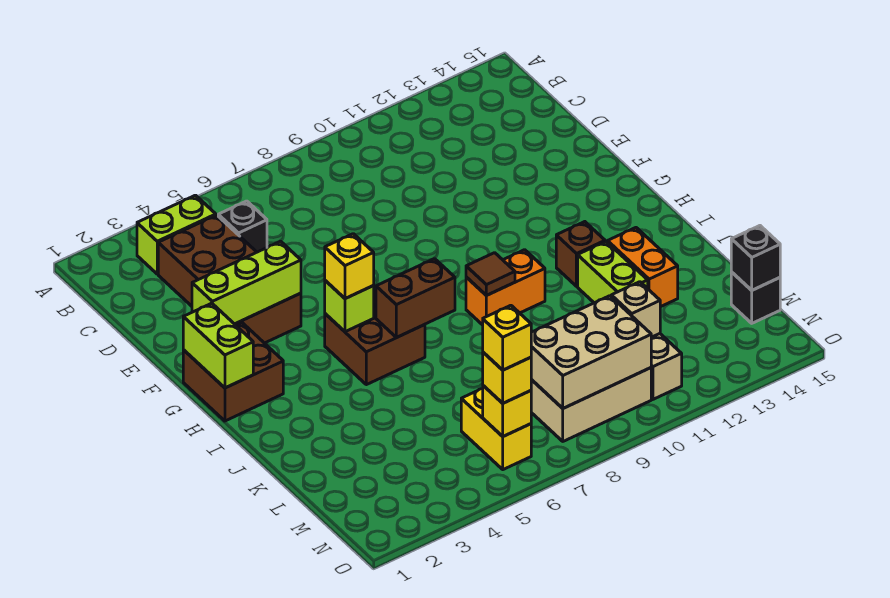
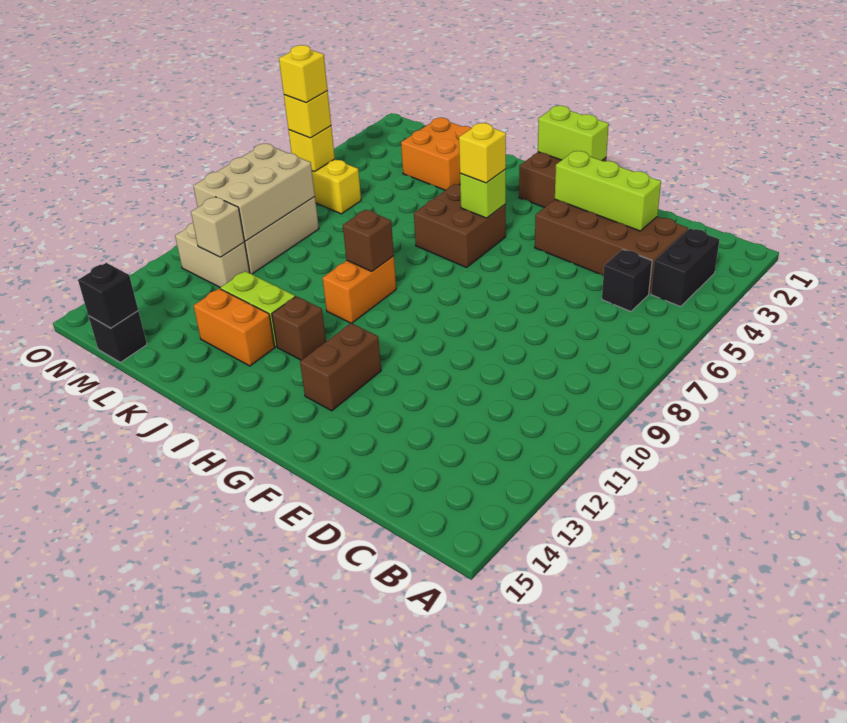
lime brick B3:B4 level 1 -> black brick B3:B4 level 1
lime brick F2:F4 level 2 -> lime brick D3:F3 level 2
brown brick I6:I7 level 2 -> brown brick G12:G13 level 1
brown tile I9 level 2 -> brown brick I9 level 2
none -> orange brick K2:L3 level 1

